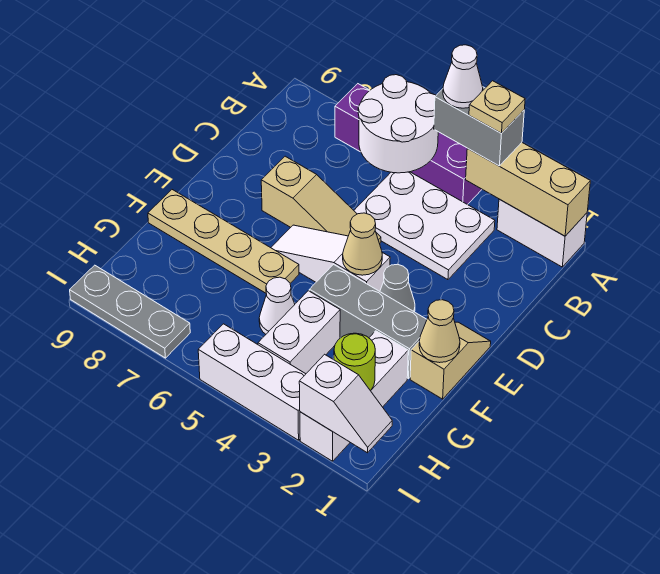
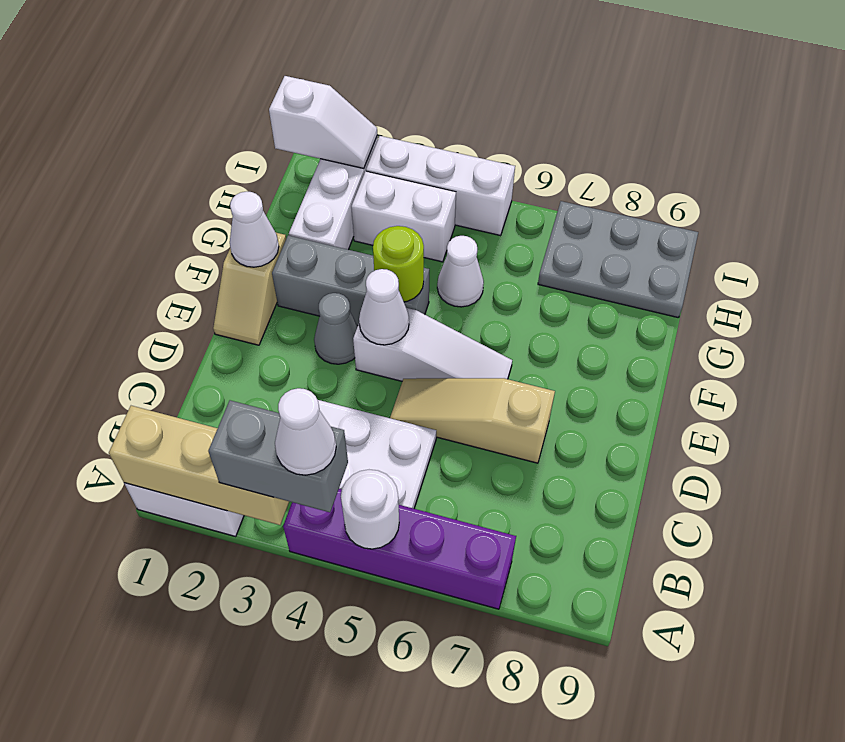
tan plate A3 level 4 -> none
white round brick A5:B6 level 2 -> white round brick A5 level 2
tan cone E4 level 2 -> white cone E4 level 2
tan cone F1 level 2 -> white cone F1 level 2
tan plate F6:F9 level 1 -> none
white brick G4:H4 level 1 -> white brick H3:H4 level 1
lime round brick H2 level 2 -> lime round brick F4 level 2
white slope I1:I2 level 2 top 2 -> white slope I1:I2 level 2 top 1
grey plate I7:I9 level 1 -> grey plate H7:I9 level 1

